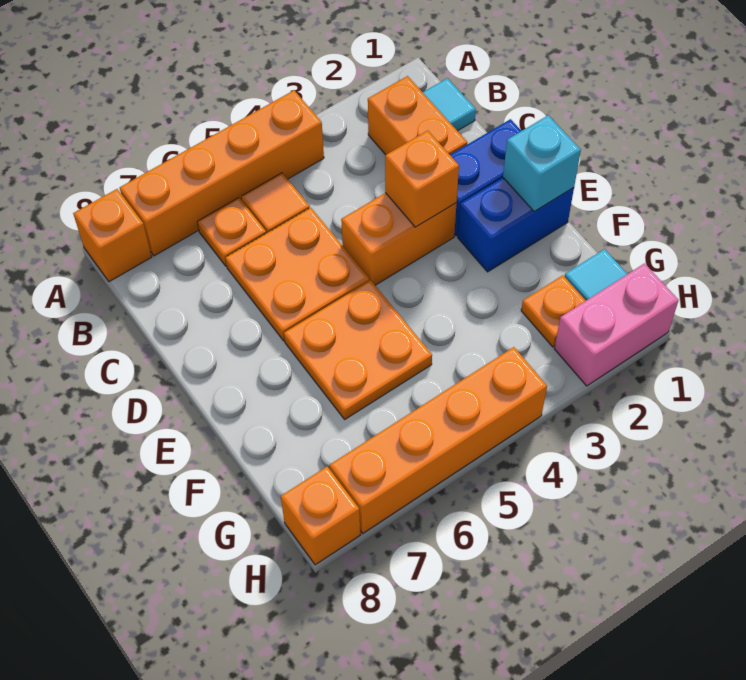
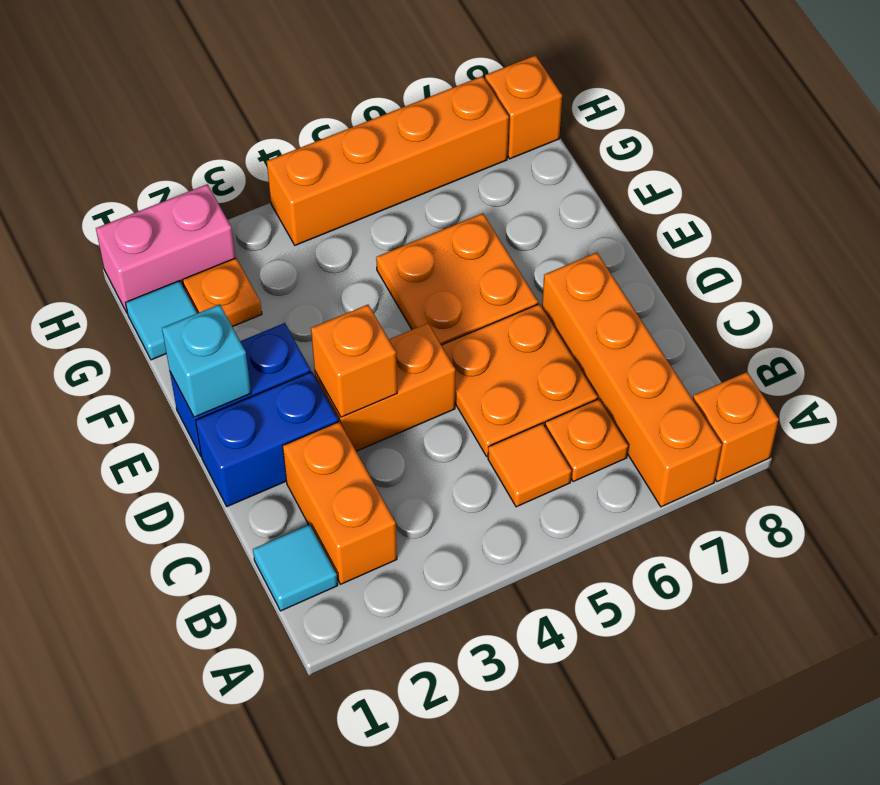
orange brick A4:A7 level 1 -> orange brick A7:D7 level 1

